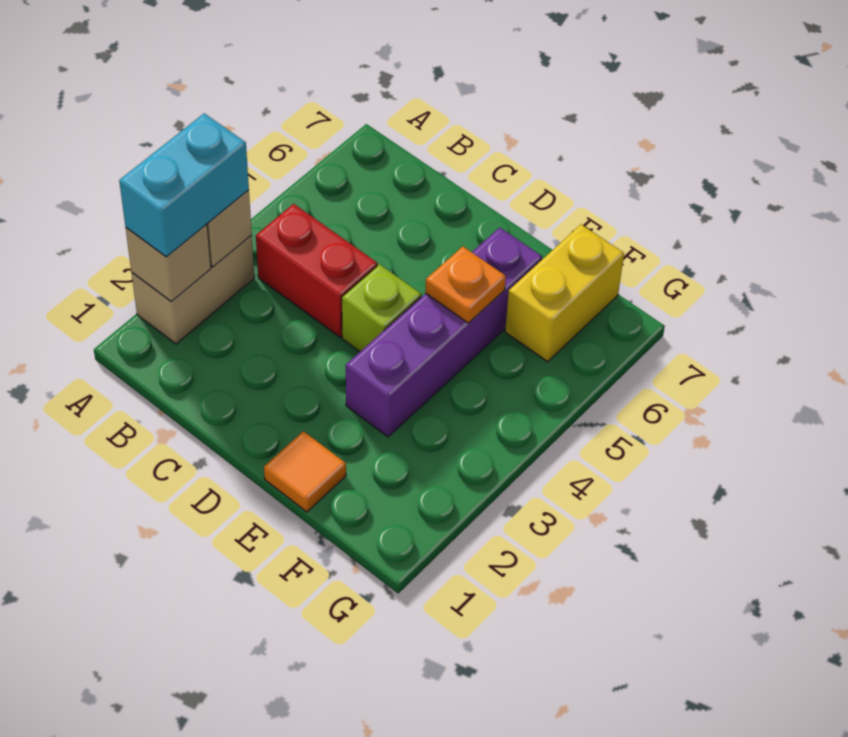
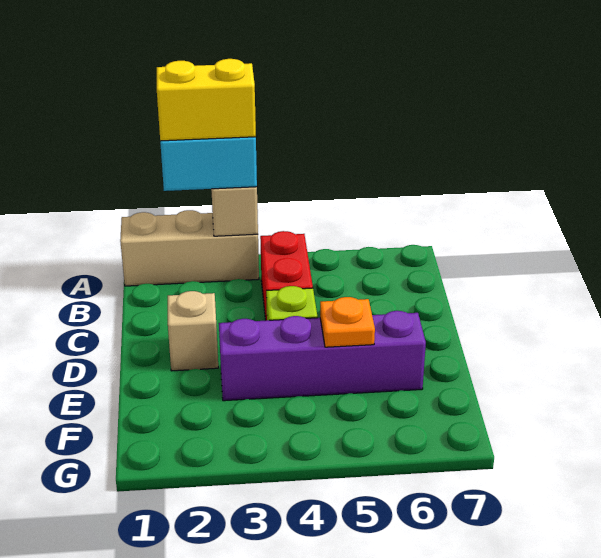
tan brick A2:A3 level 1 -> tan brick A1:A3 level 1
tan brick A2 level 2 -> tan brick D2 level 1
orange tile E1 level 1 -> none
yellow brick F6:F7 level 1 -> yellow brick A2:A3 level 4

